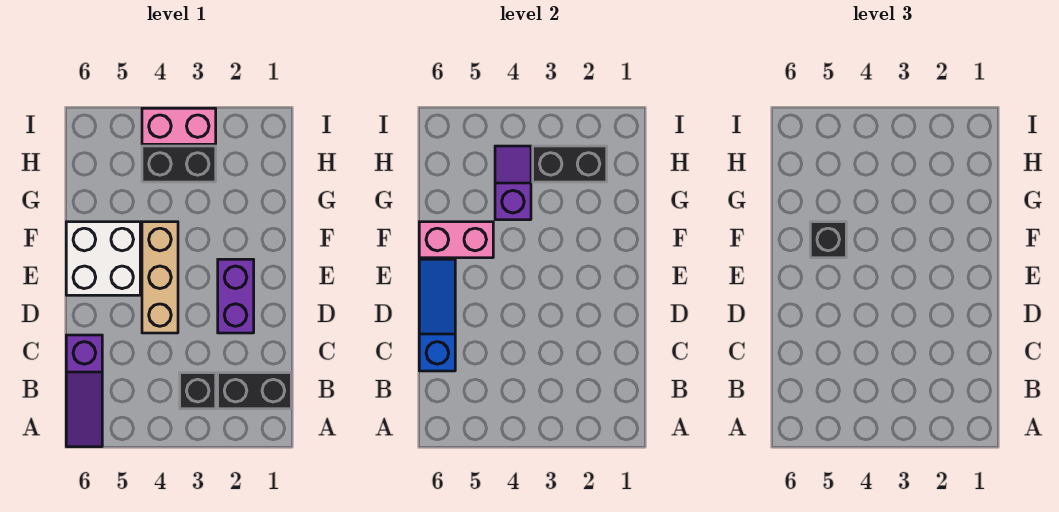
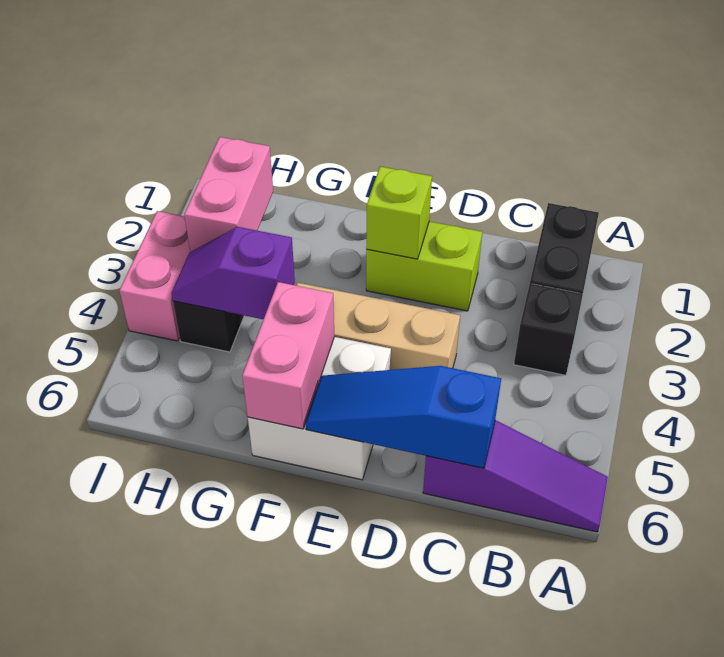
purple brick D2:E2 level 1 -> lime brick D2:E2 level 1
none -> lime brick E2 level 2
black brick F5 level 3 -> none
black brick H2:H3 level 2 -> pink brick H2:H3 level 2

